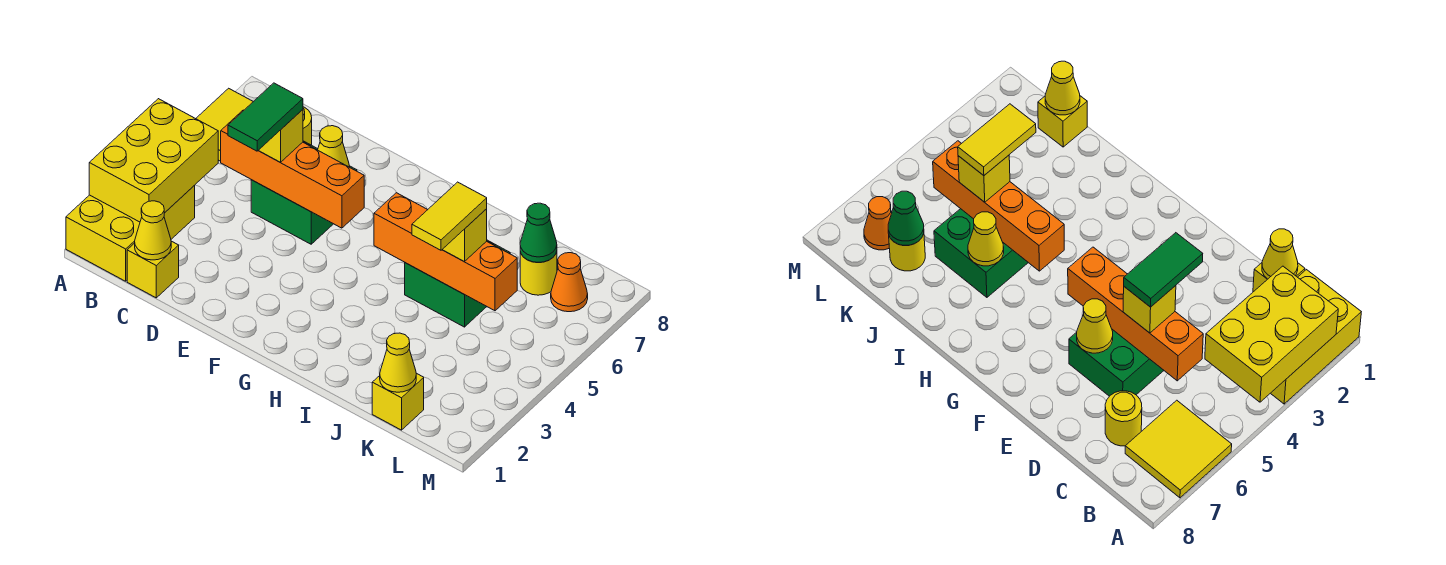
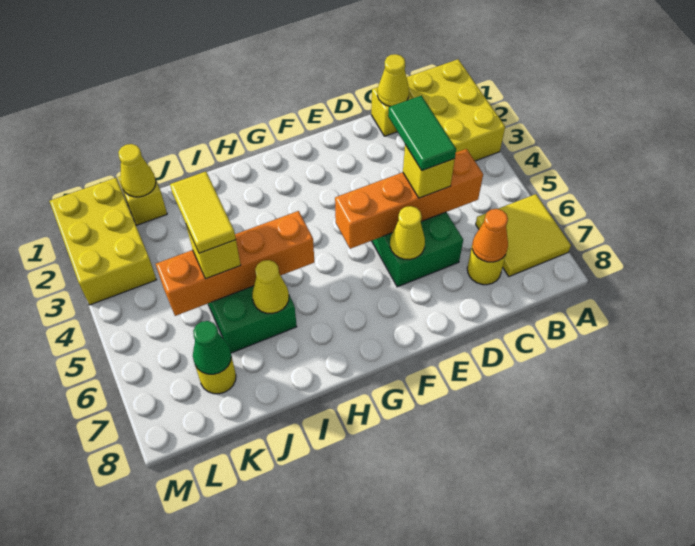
yellow brick A2:B4 level 2 -> yellow brick L1:M3 level 1
orange cone L7 level 1 -> orange cone C7 level 2

